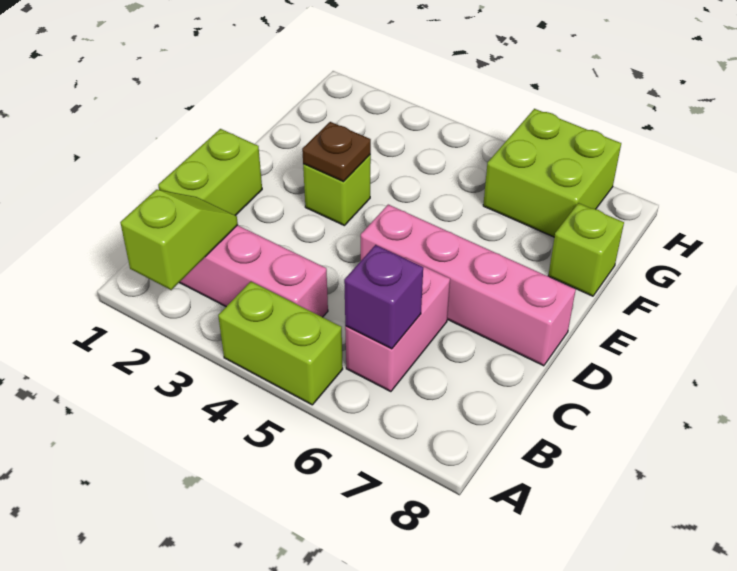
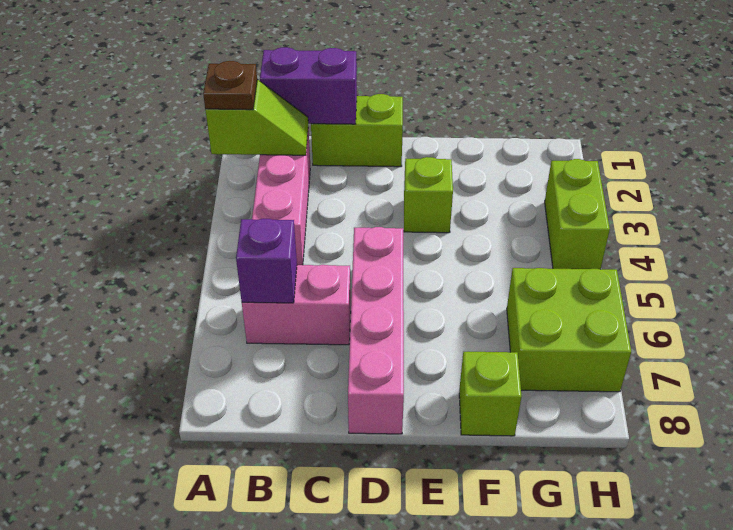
lime brick A4:A5 level 1 -> lime brick H3:H4 level 1
none -> purple brick B1:C1 level 2
brown plate E3 level 2 -> brown plate A2 level 3

